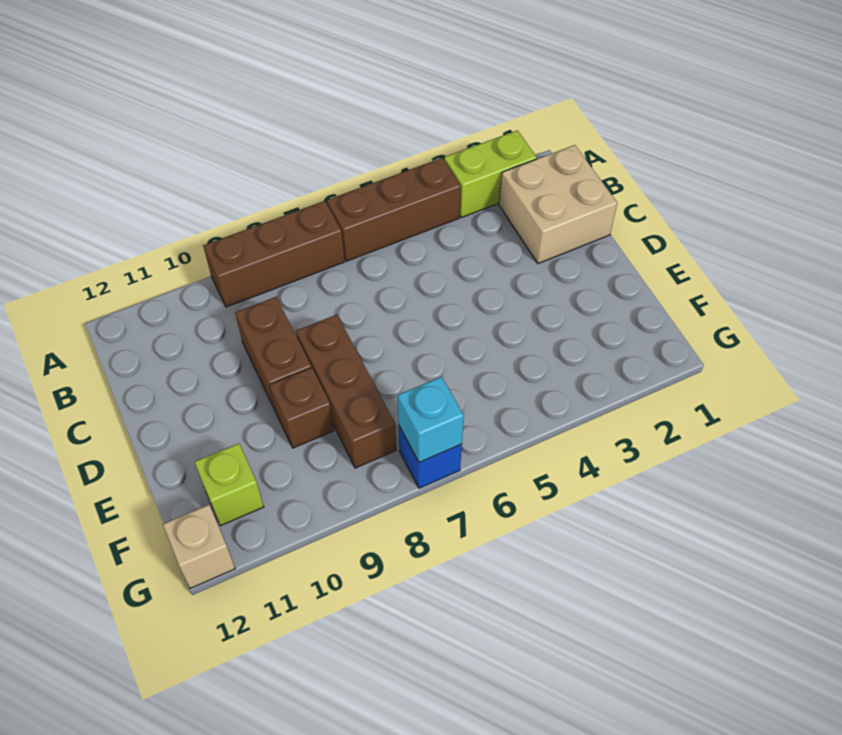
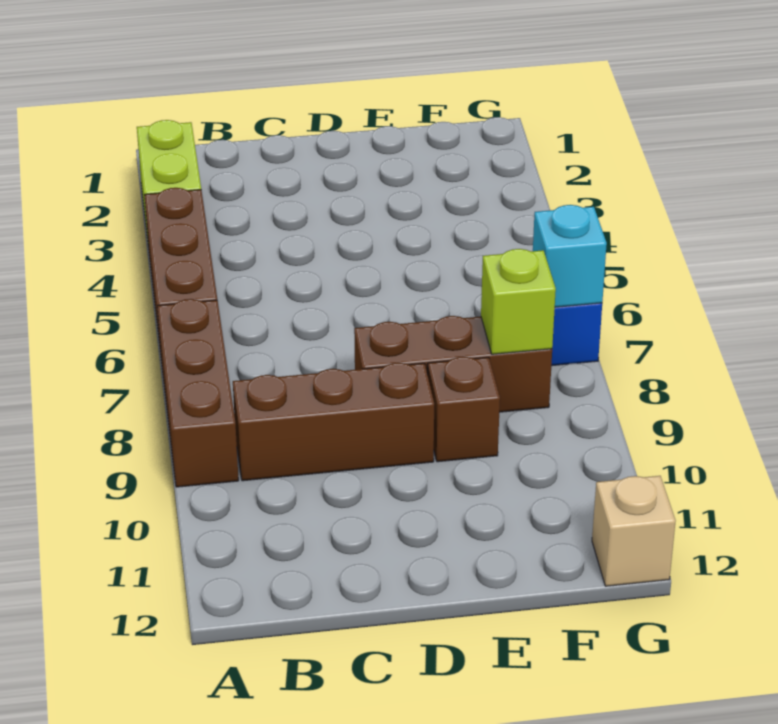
tan brick B1:C2 level 1 -> none
brown brick C9:D9 level 1 -> brown brick B9:D9 level 1
lime brick F11 level 1 -> lime brick F8 level 2

